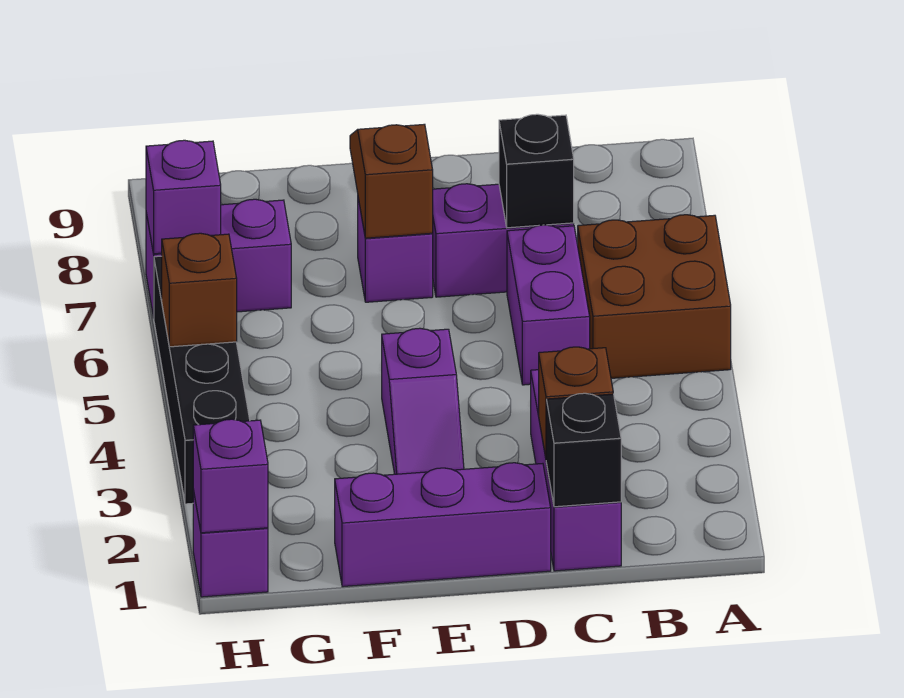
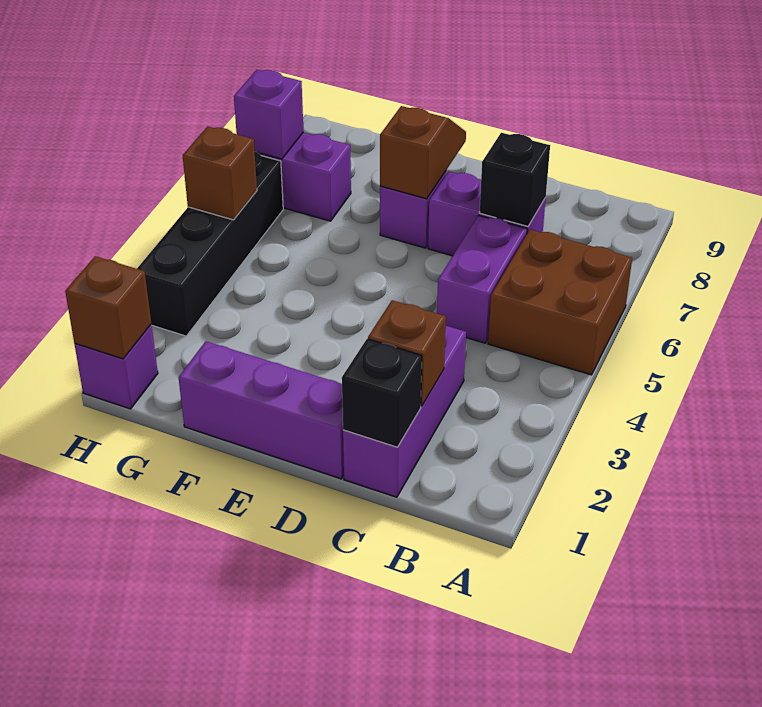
purple slope E3:E4 level 1 top 4 -> none
purple brick H1 level 2 -> brown brick H1 level 2

